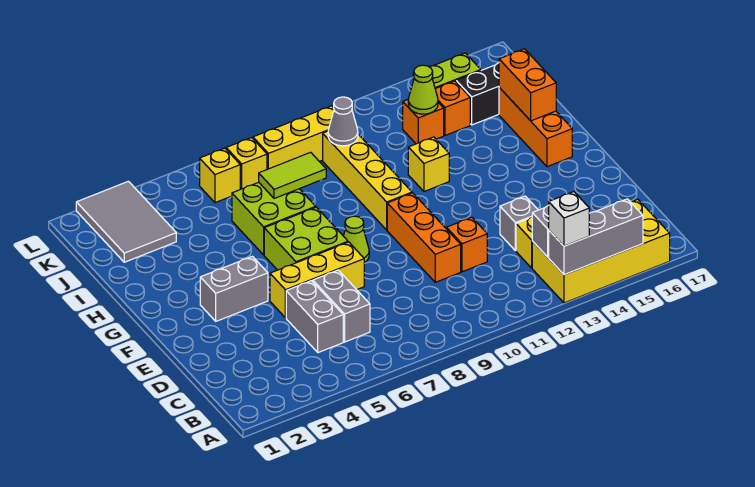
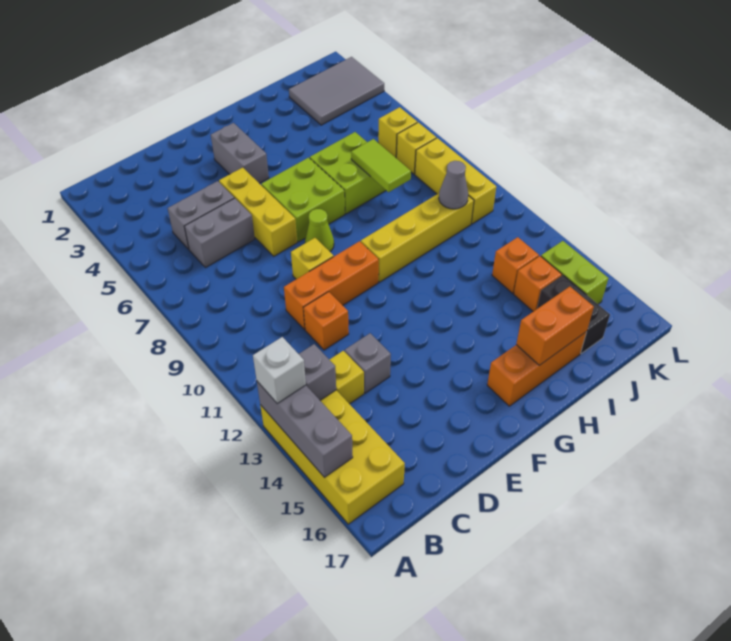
yellow brick H12 level 1 -> yellow brick E9 level 1
lime cone J13 level 2 -> none

